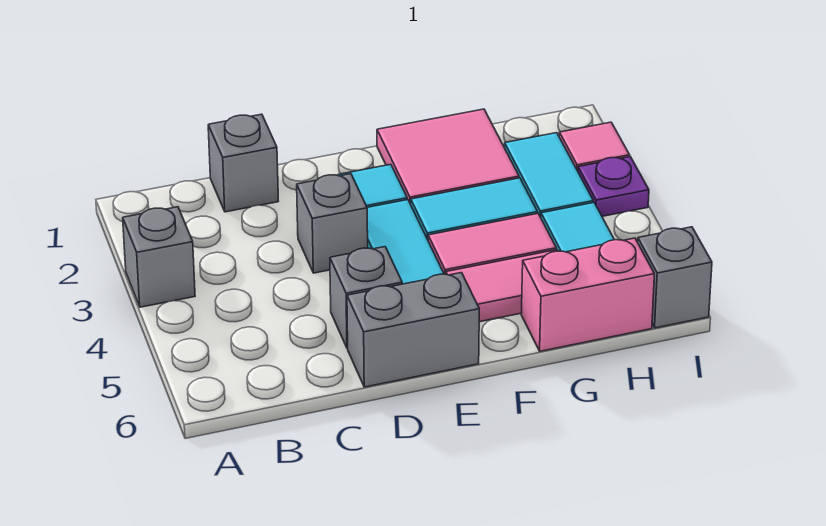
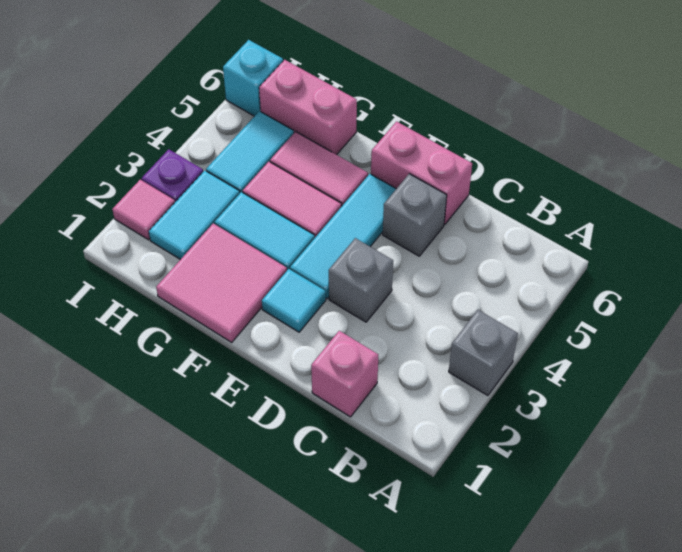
grey brick C1 level 1 -> pink brick C1 level 1
grey brick D6:E6 level 1 -> pink brick D6:E6 level 1
grey brick I6 level 1 -> cyan brick I6 level 1

